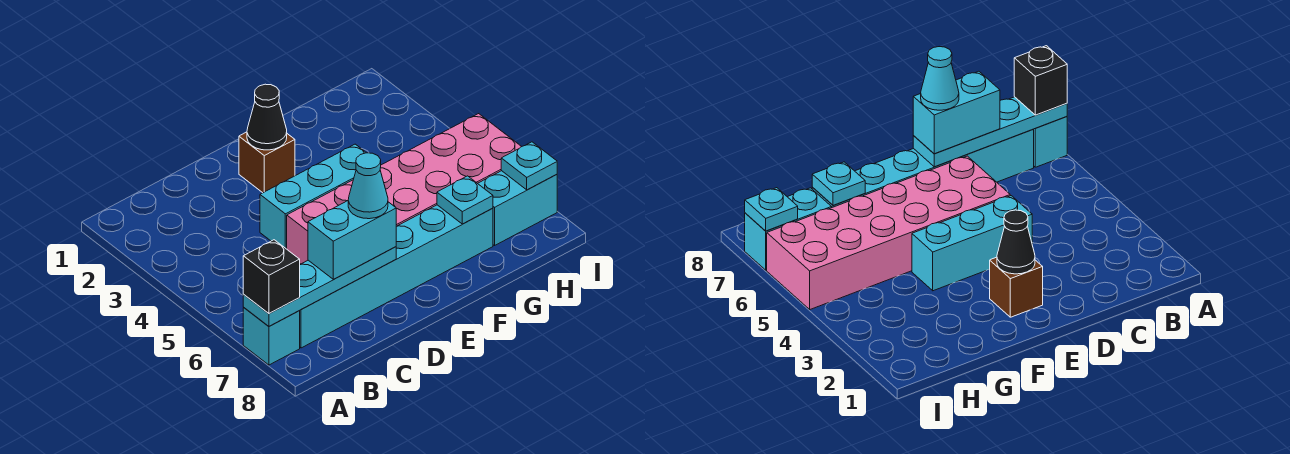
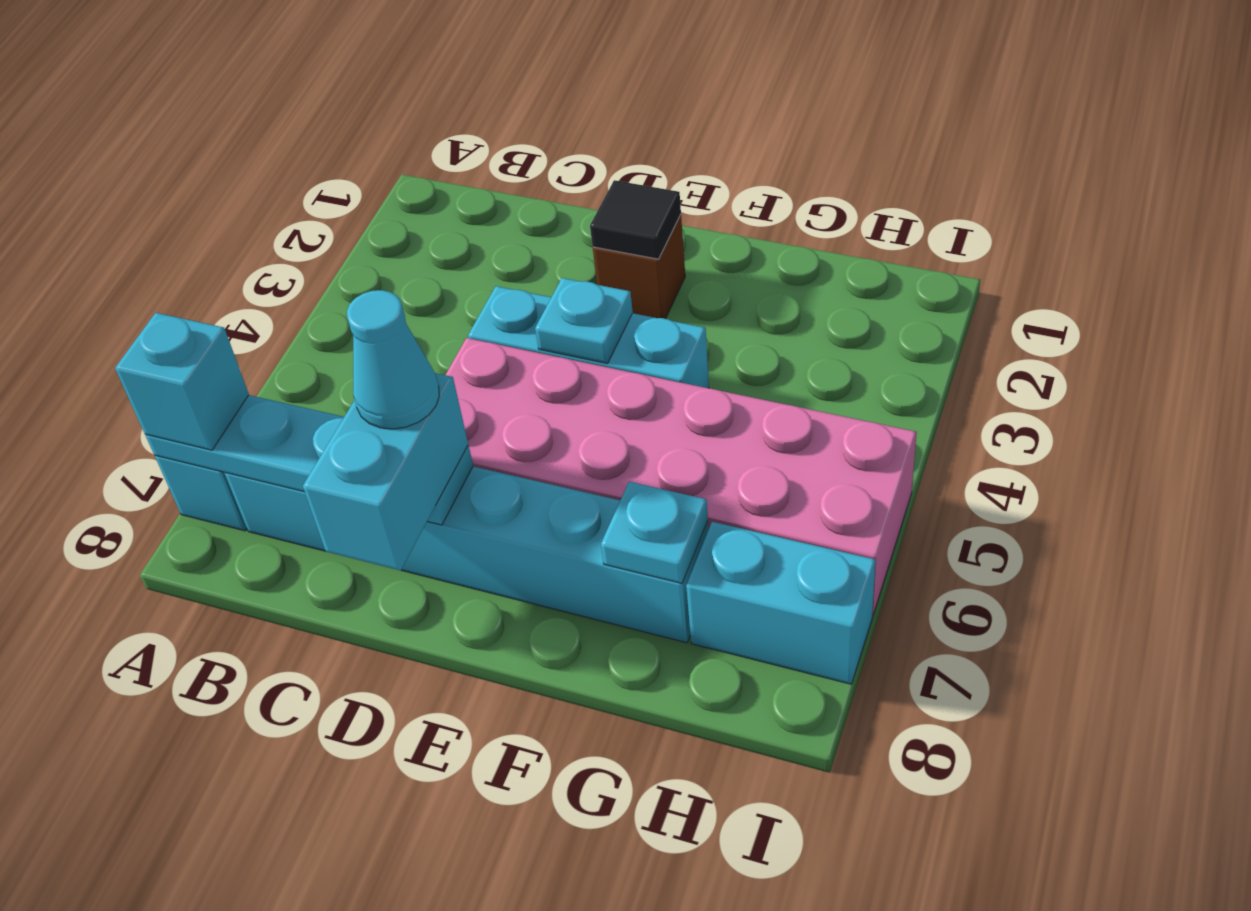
black brick A7 level 3 -> cyan brick A7 level 3
cyan brick C7:D7 level 3 -> cyan brick D7:D8 level 3
black cone E2 level 2 -> black tile E2 level 2
cyan plate I7 level 2 -> cyan plate E4 level 2

